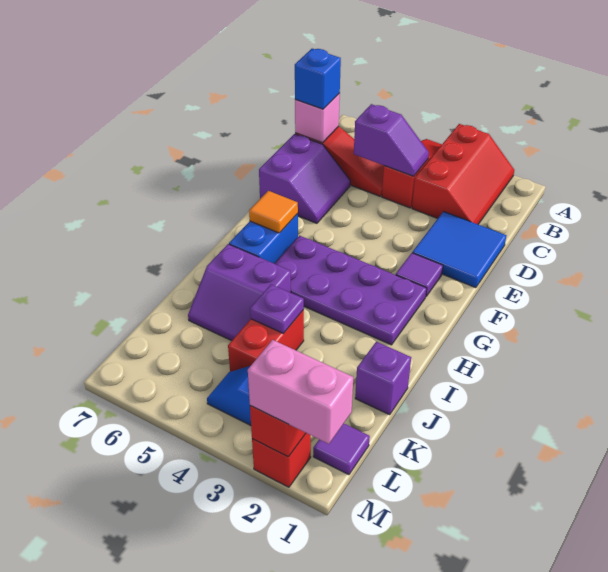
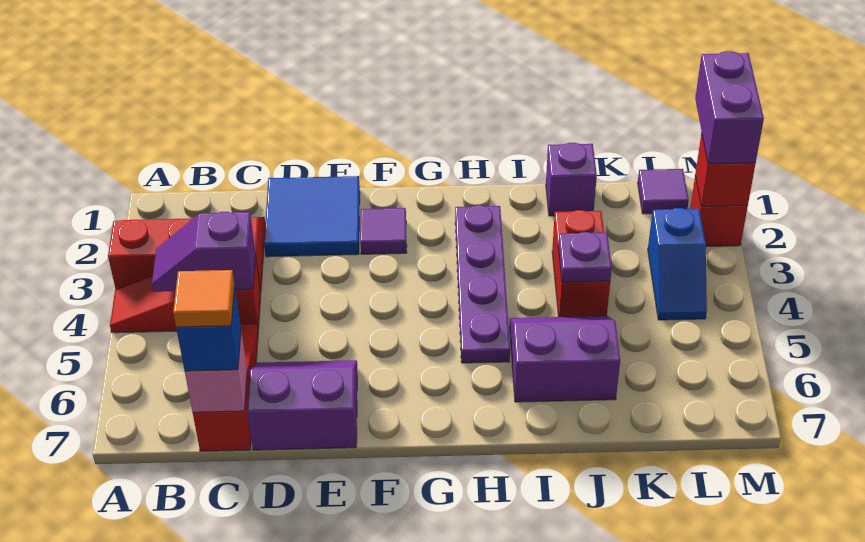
purple slope C4:C5 level 2 top 5 -> purple slope B4:C4 level 2 top C
purple plate G2:H5 level 1 -> purple plate H2:H5 level 1
blue brick G6:H6 level 1 -> none
orange tile G6 level 2 -> orange tile C7 level 4
purple slope I5:J6 level 1 top I -> purple slope I5:J6 level 1 top 6
red brick J4:K4 level 1 -> red brick J3:J4 level 1
pink brick M1:M2 level 3 -> purple brick M1:M2 level 3

